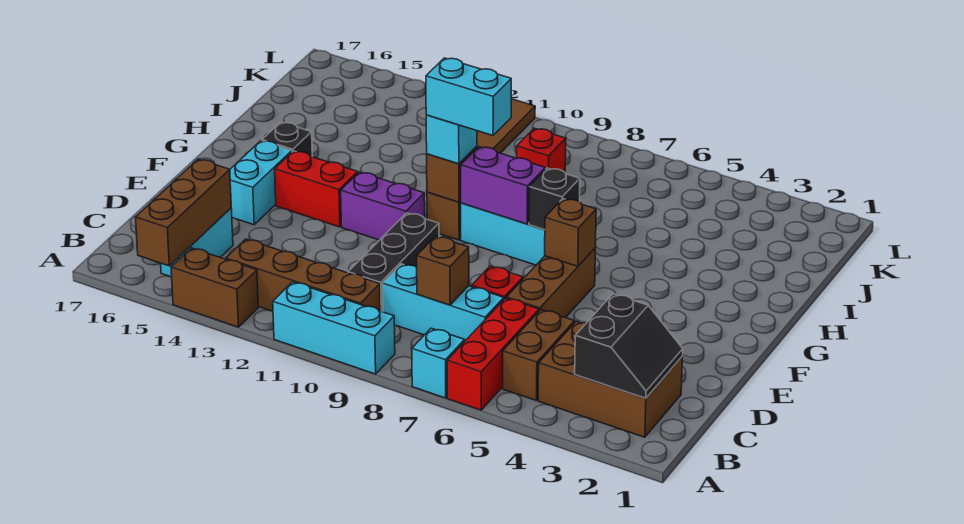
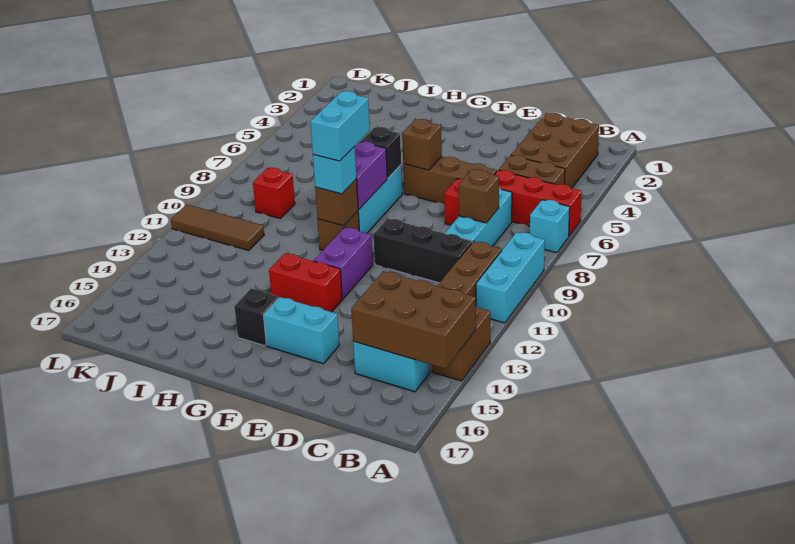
brown brick A15:C15 level 2 -> brown brick A14:C15 level 2
black slope B2:C3 level 2 top 3 -> none
red brick F13:F14 level 1 -> red brick F13:G13 level 1

